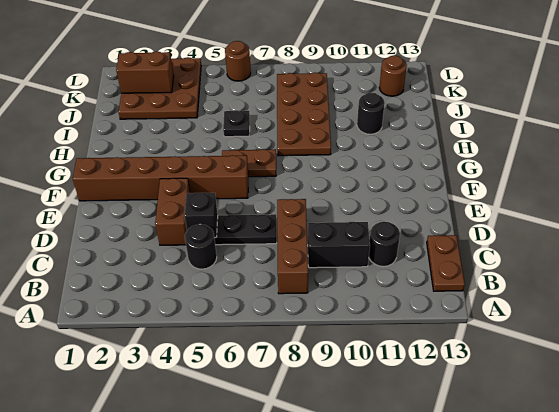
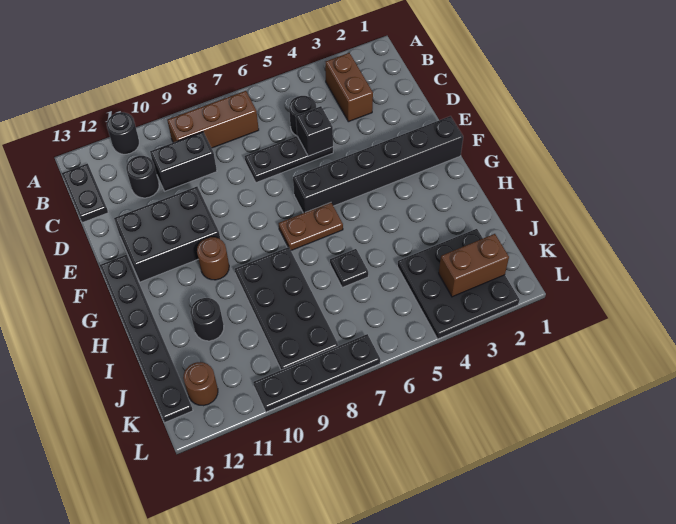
none -> black round brick A11 level 1
brown brick B8:D8 level 1 -> brown brick B7:B9 level 1
brown plate B13:C13 level 1 -> black plate B13:C13 level 1
brown brick D4:E4 level 1 -> brown brick B3:C3 level 1
none -> black brick E10:F12 level 1
brown brick F1:F6 level 1 -> black brick F1:F6 level 1
none -> black plate F13:K13 level 1
brown plate H8:K9 level 1 -> black plate H8:K9 level 1
brown plate J2:L4 level 1 -> black plate J2:L4 level 1
brown round brick L6 level 1 -> brown round brick G10 level 1
none -> black plate L7:L10 level 1

